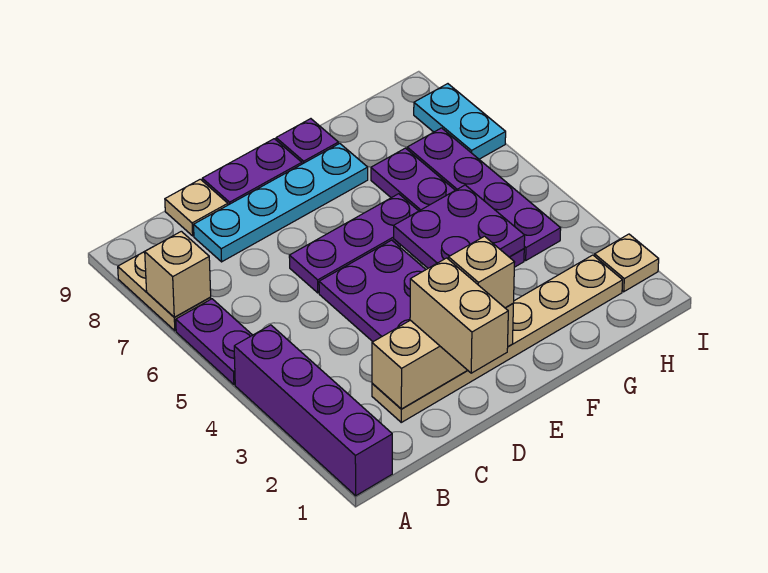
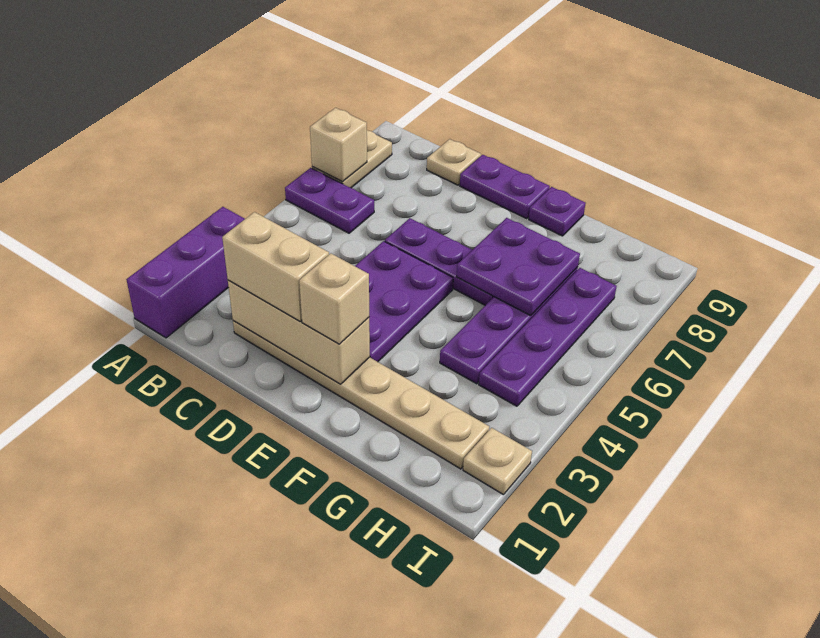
purple brick A1:A4 level 1 -> purple brick A1:A3 level 1
purple plate A5:A6 level 1 -> purple plate A6:B6 level 1
cyan plate C8:F8 level 1 -> none
tan brick D1:D2 level 3 -> tan brick C2:D2 level 3
purple plate F4:G5 level 2 -> purple plate F6:G7 level 2
cyan plate I7:I8 level 1 -> none

